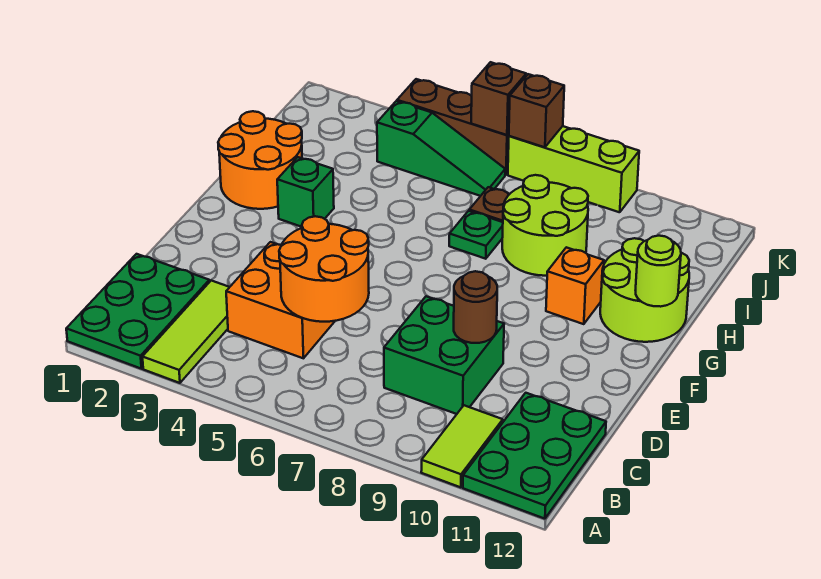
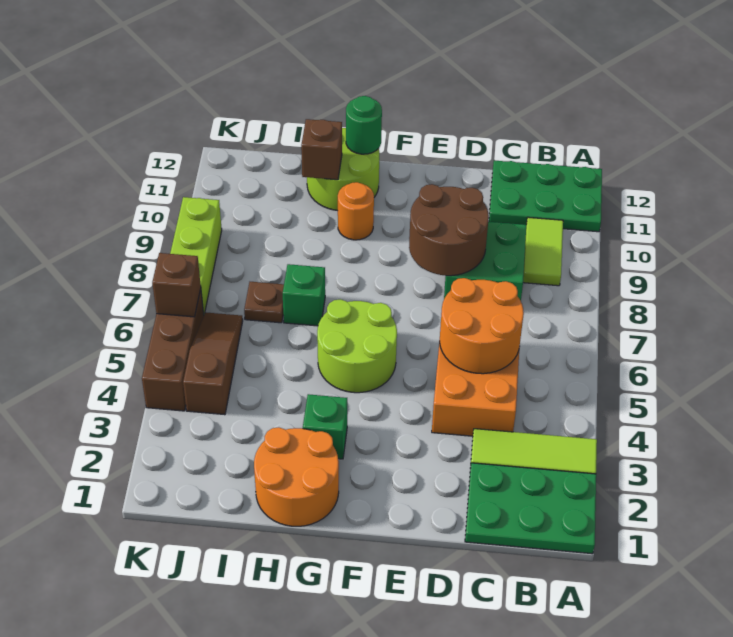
lime tile A10:B10 level 1 -> lime tile B9:B10 level 1
brown round brick D9 level 2 -> brown round brick D8:E9 level 2
orange brick G10 level 1 -> orange round brick G10 level 1
lime round brick G12 level 2 -> green round brick G12 level 2
green plate H7 level 1 -> green brick H7 level 1
lime round brick H8:I9 level 1 -> lime round brick F5:G6 level 1
green slope J4:J6 level 1 top 4 -> brown slope J4:J6 level 1 top 4
brown brick K7 level 2 -> brown brick H11 level 2

